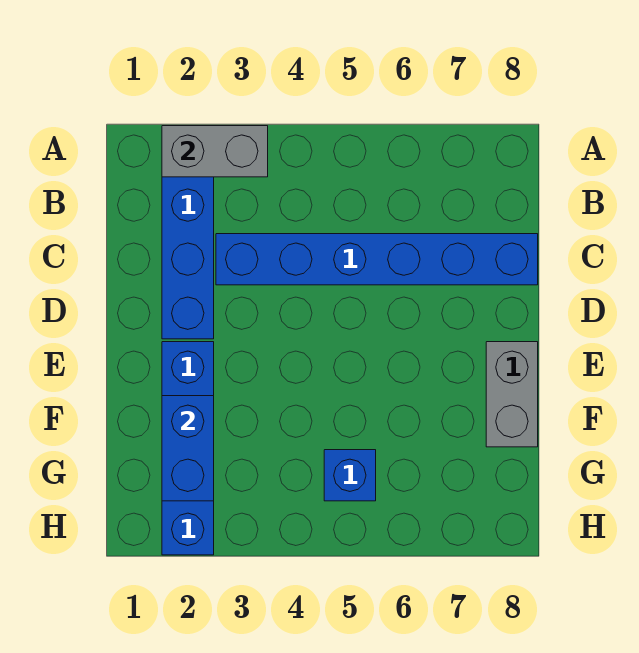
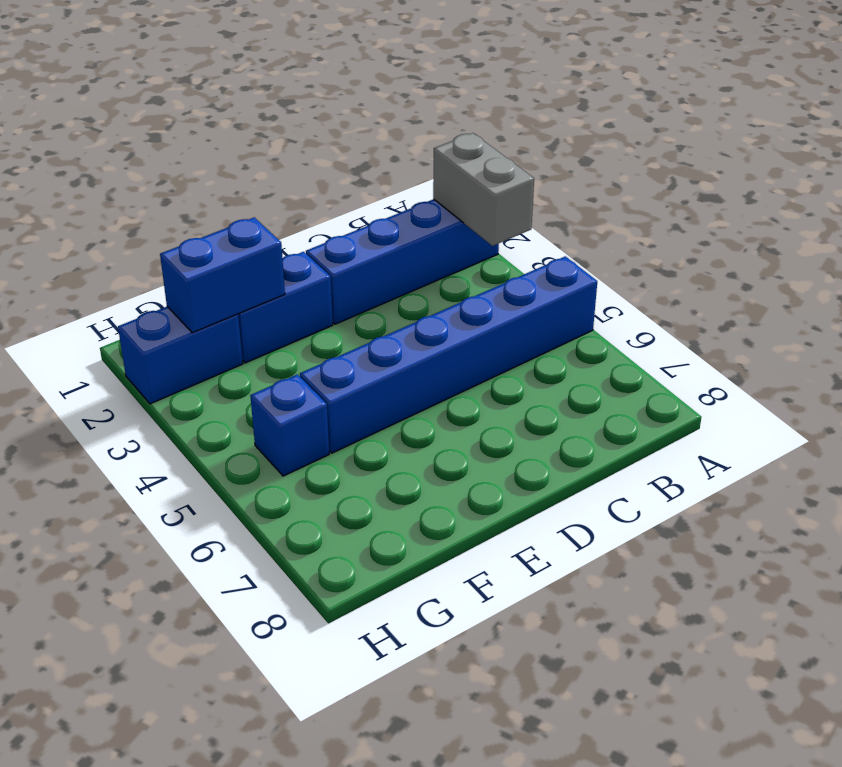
blue brick C3:C8 level 1 -> blue brick A5:F5 level 1
grey brick E8:F8 level 1 -> none

